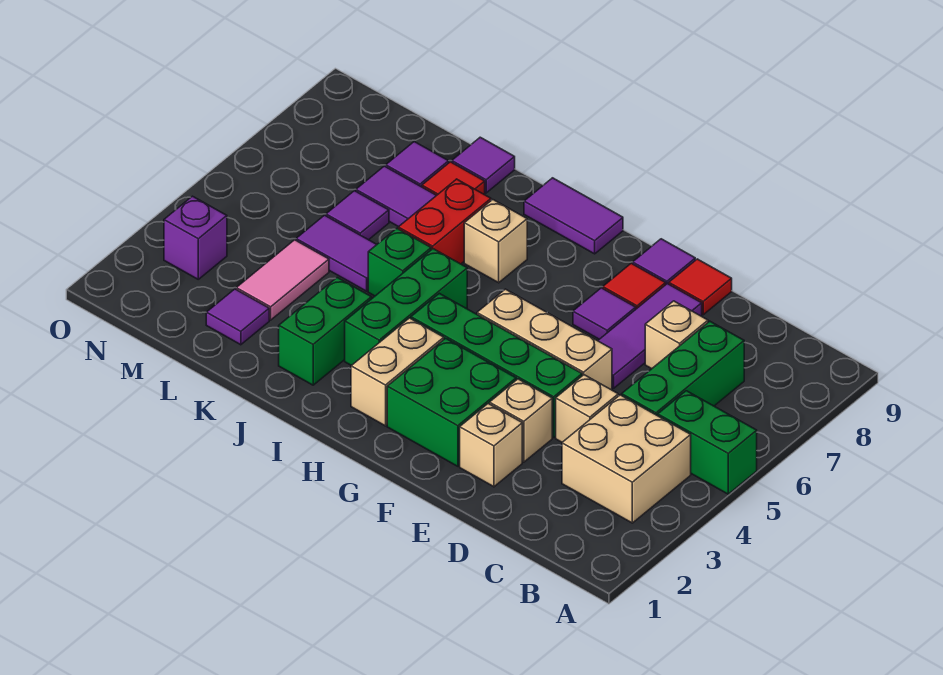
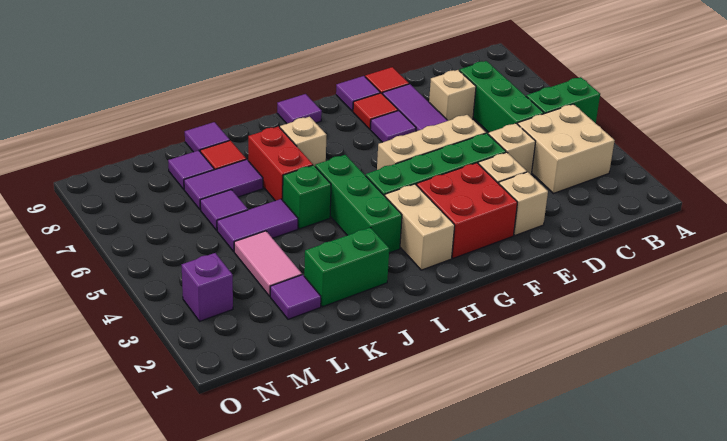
green brick F2:G3 level 1 -> red brick F2:G3 level 1
purple tile H9:I9 level 1 -> purple tile H9 level 1
green brick J2:J3 level 1 -> green brick J2:K2 level 1

